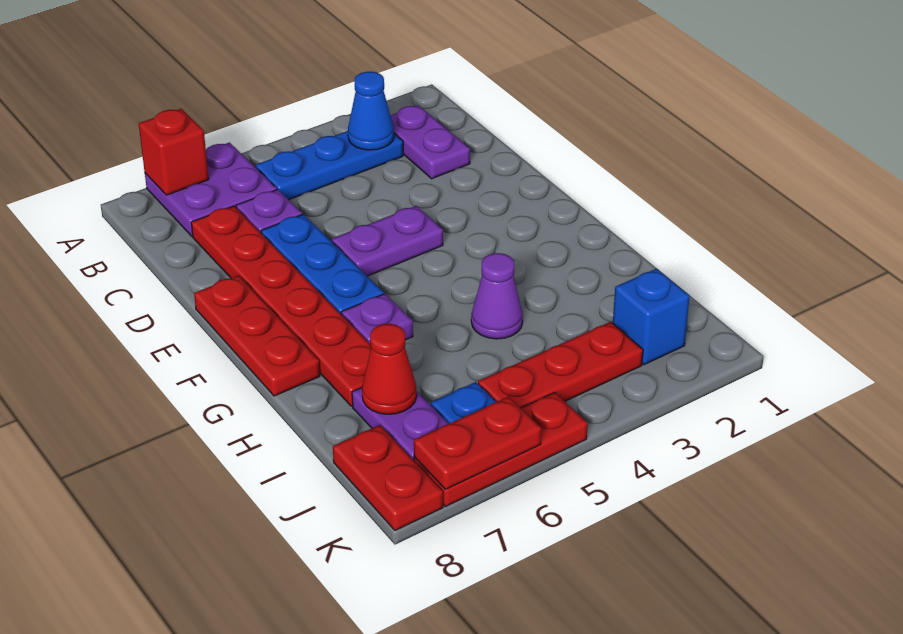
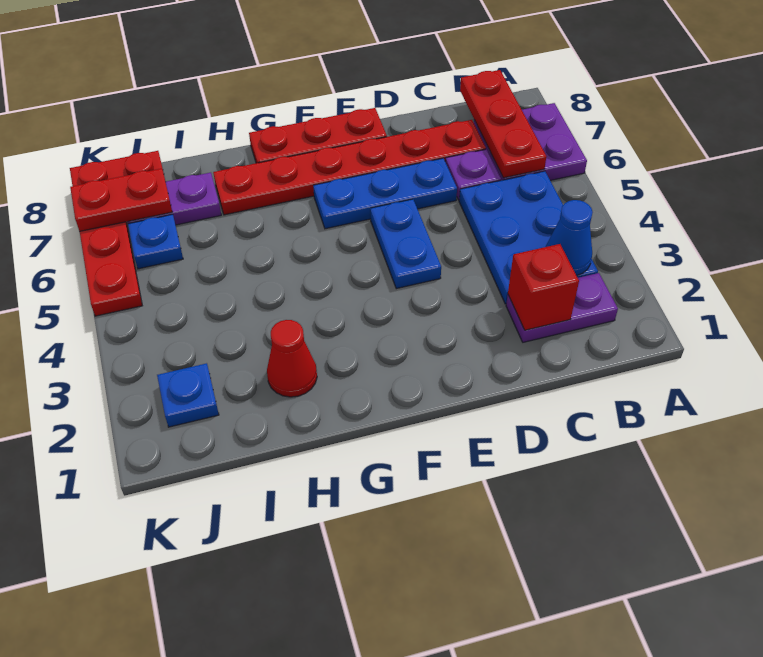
red brick A7 level 2 -> red brick C2 level 2
blue plate B3:B5 level 1 -> blue plate B3:C5 level 1
purple plate E4:E5 level 1 -> blue plate E4:E5 level 1
purple plate G6 level 1 -> none
purple cone H4 level 1 -> none
red cone I7 level 2 -> red cone H2 level 1
blue brick J2 level 1 -> blue plate J2 level 1
red plate J3:J5 level 1 -> red plate B6:B8 level 2
red plate K6:K7 level 2 -> red plate J7:K7 level 2

